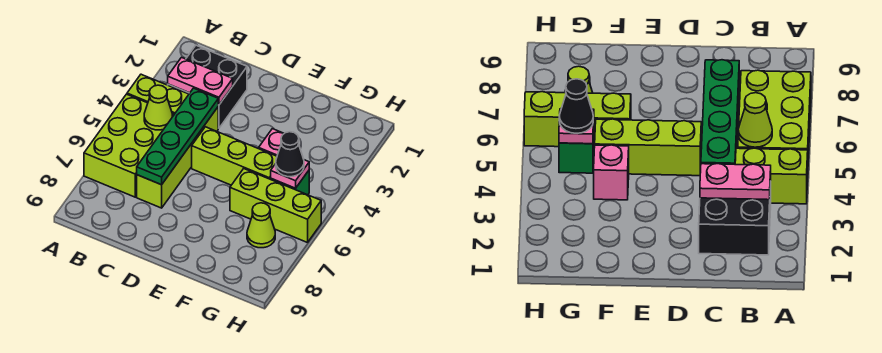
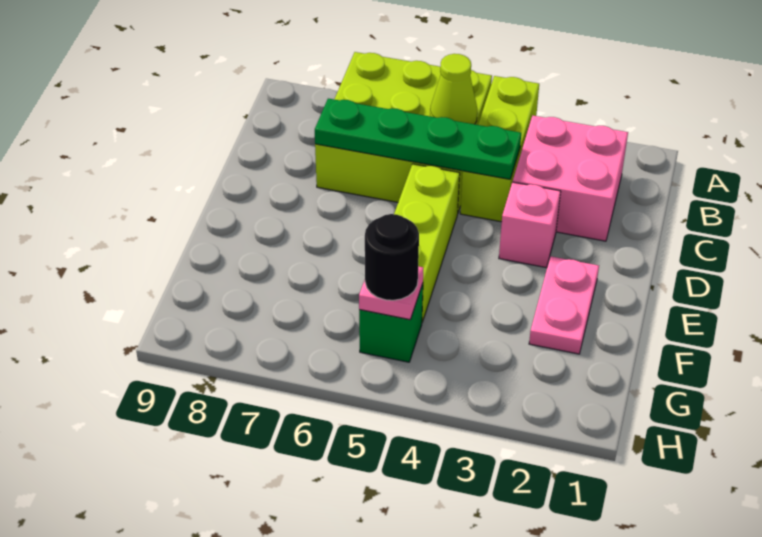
black brick B2:C3 level 1 -> pink brick B2:C3 level 1
pink plate B3:C3 level 2 -> pink plate E2:F2 level 1
pink brick F4 level 1 -> pink brick D3 level 1
lime brick F6:H6 level 1 -> none
black cone G5 level 3 -> black round brick G5 level 3
lime cone G7 level 1 -> none

